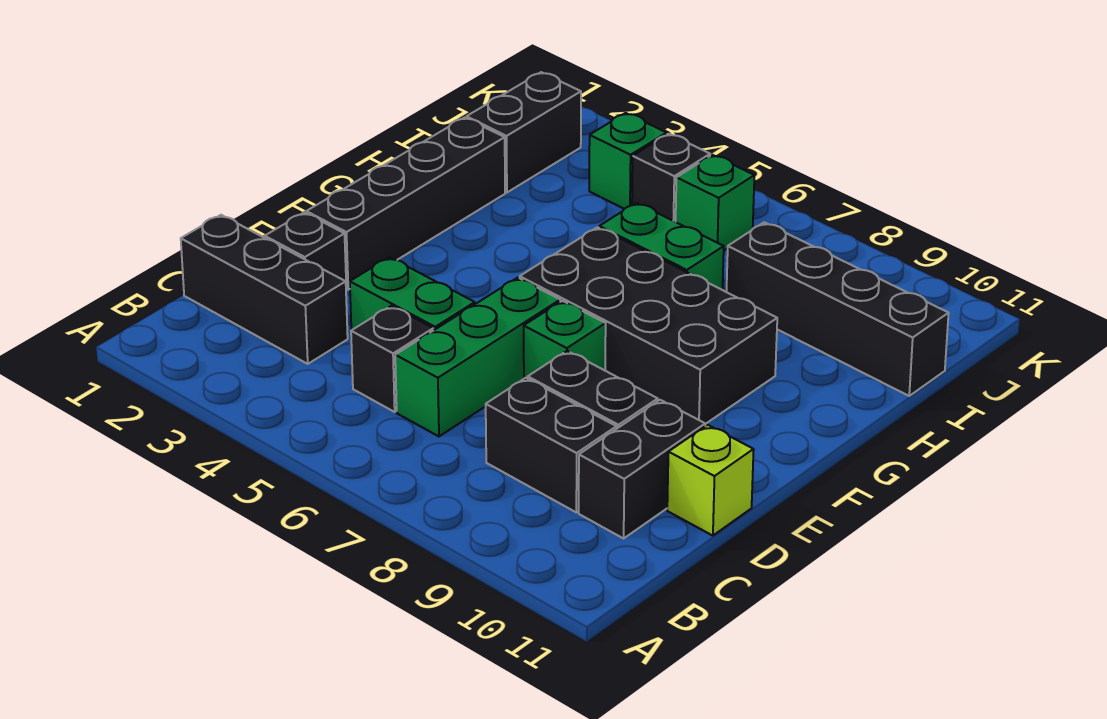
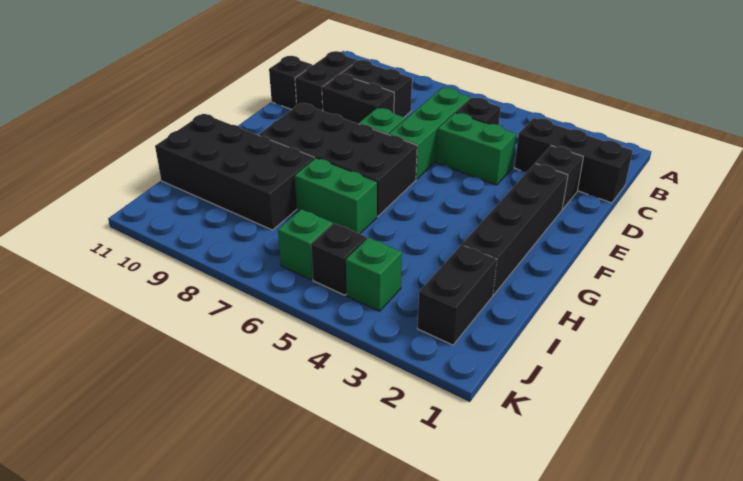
lime brick D11 level 1 -> black brick D11 level 1
black brick I8:I11 level 1 -> black brick H8:I11 level 1

